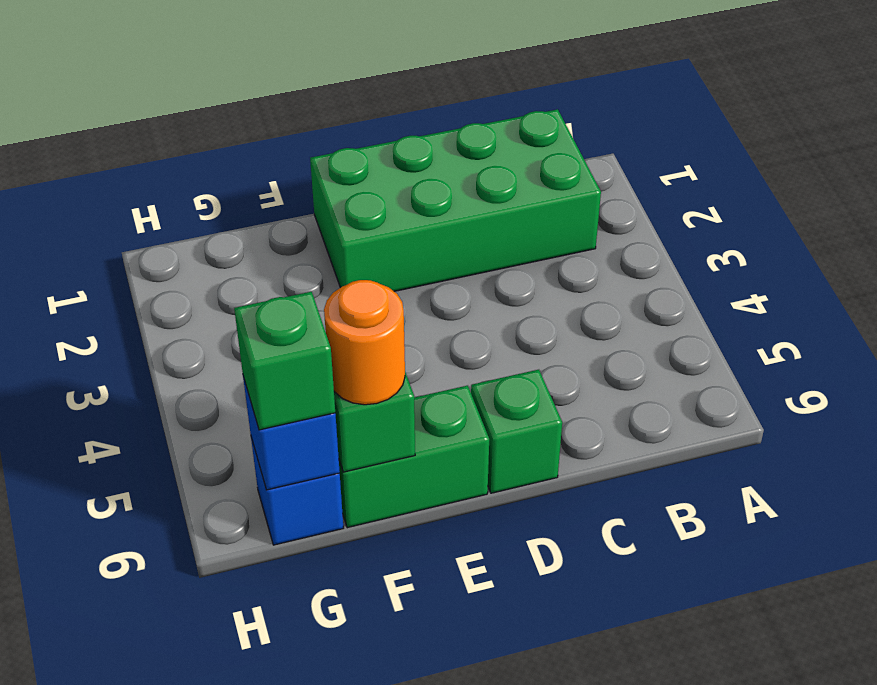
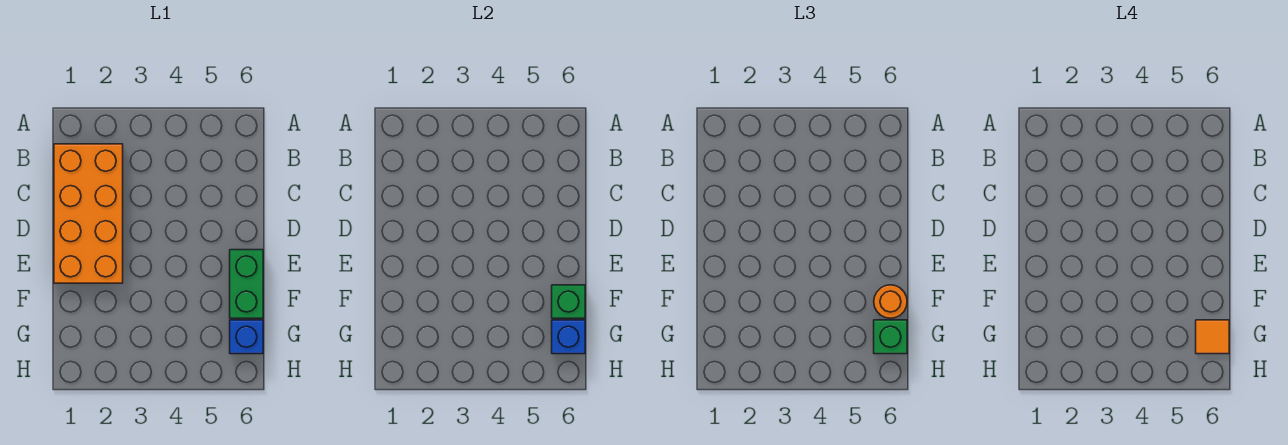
green brick B1:E2 level 1 -> orange brick B1:E2 level 1
green brick D6 level 1 -> none
none -> orange tile G6 level 4

